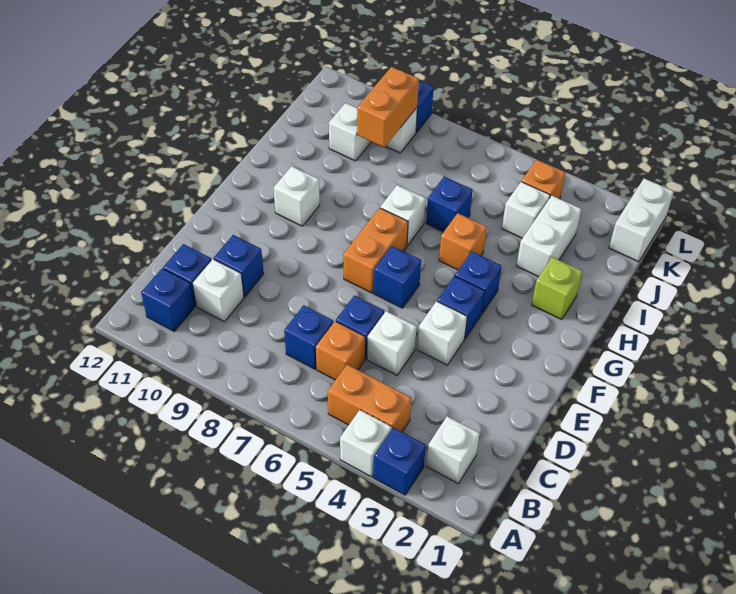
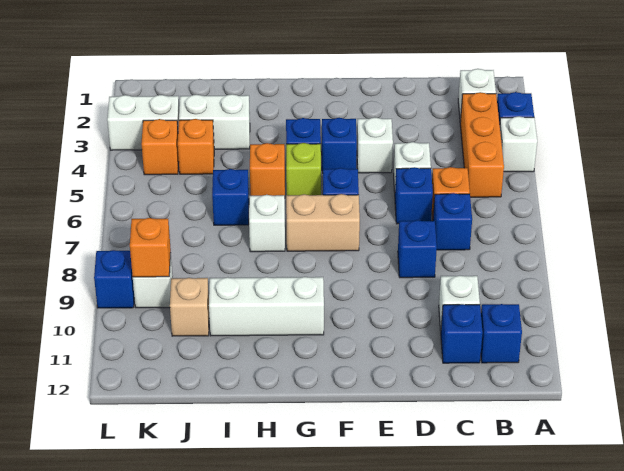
orange brick B4:B5 level 1 -> orange brick B3:B5 level 1
blue brick D10 level 1 -> blue brick D8 level 1
orange brick F7:G7 level 1 -> tan brick F7:G7 level 1
white brick G10 level 1 -> white brick G10:I10 level 1
lime brick H2 level 1 -> lime brick G5 level 1
white brick J4 level 1 -> orange brick J4 level 1
orange brick J9:K9 level 2 -> orange brick K9 level 2
white brick J10 level 1 -> tan brick J10 level 1
white brick K1:L1 level 1 -> white brick K3:L3 level 1

